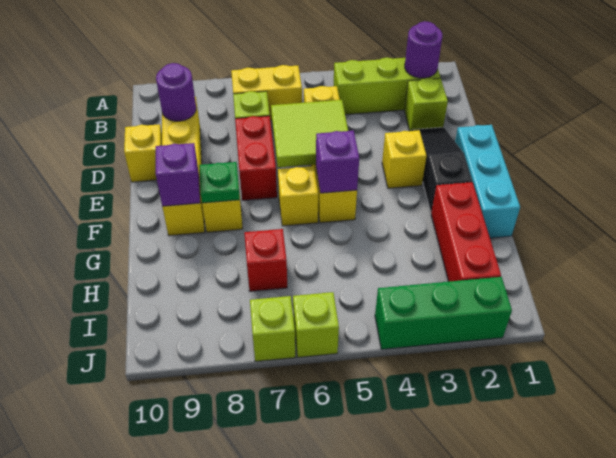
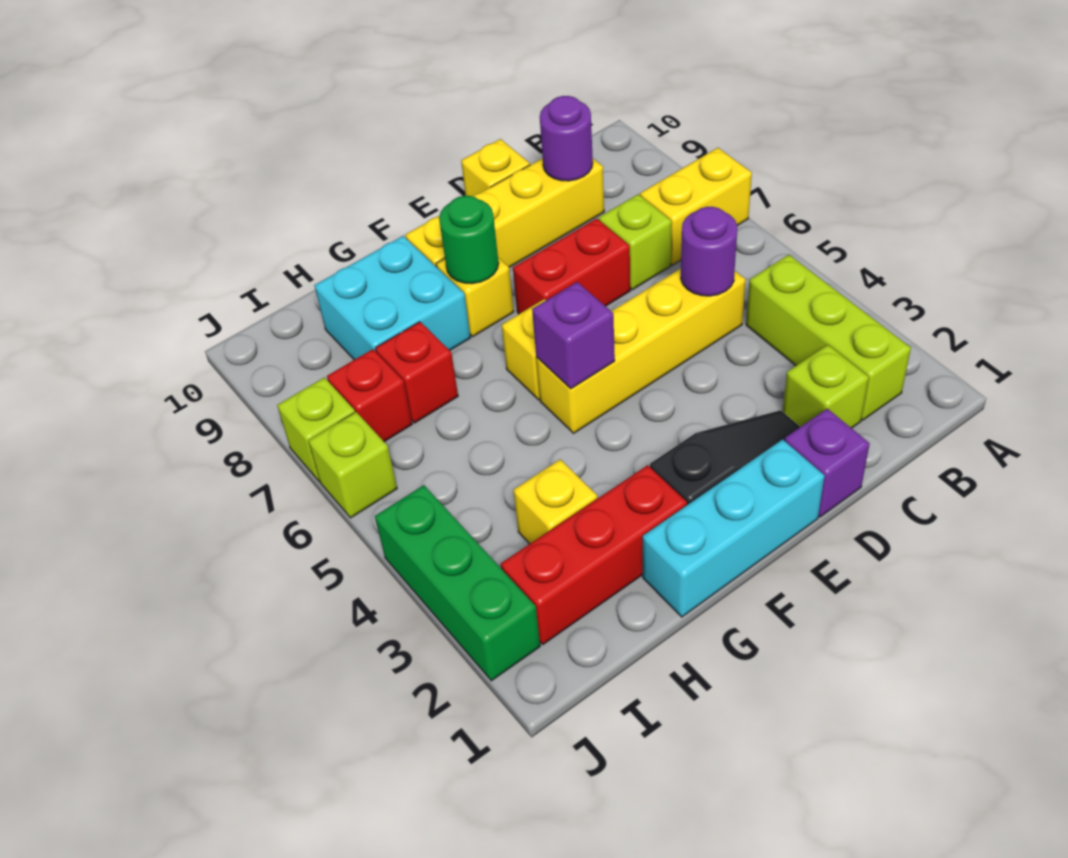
purple round brick B2 level 2 -> purple round brick C5 level 2
yellow brick B6:B7 level 1 -> yellow brick A7:B7 level 1
lime tile D5:E6 level 2 -> none
yellow brick E3 level 1 -> yellow brick H3 level 1
green plate F8 level 2 -> green round brick F8 level 2
purple brick F9 level 2 -> purple brick D1 level 1
none -> cyan brick G8:H9 level 1
none -> red brick I7 level 1

